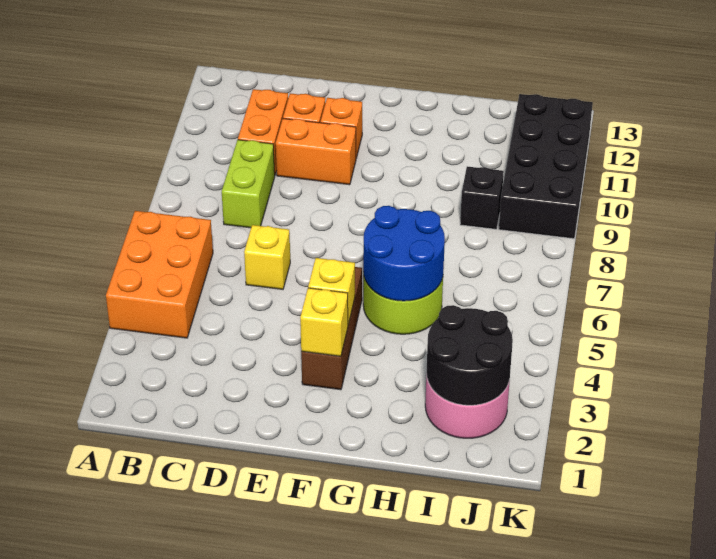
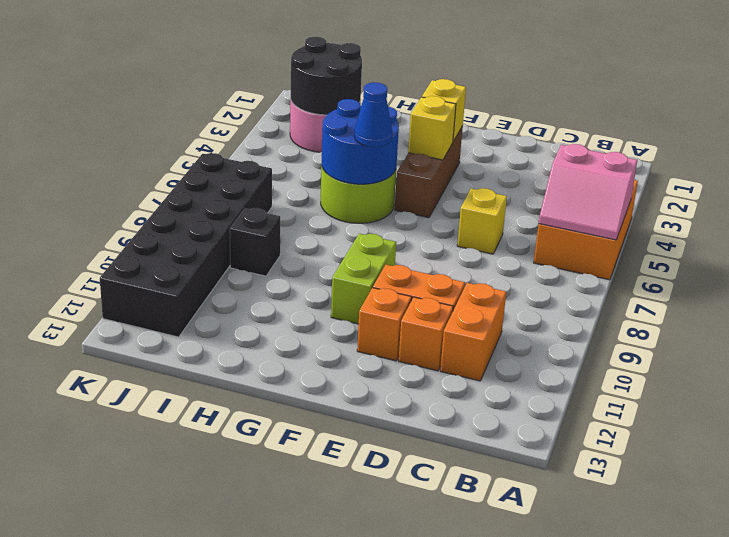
none -> pink slope A5:B6 level 2 top 5
lime brick C8:C9 level 1 -> lime brick F9:F10 level 1
none -> blue cone G6 level 3
black brick J9:K12 level 1 -> black brick J7:K12 level 1

